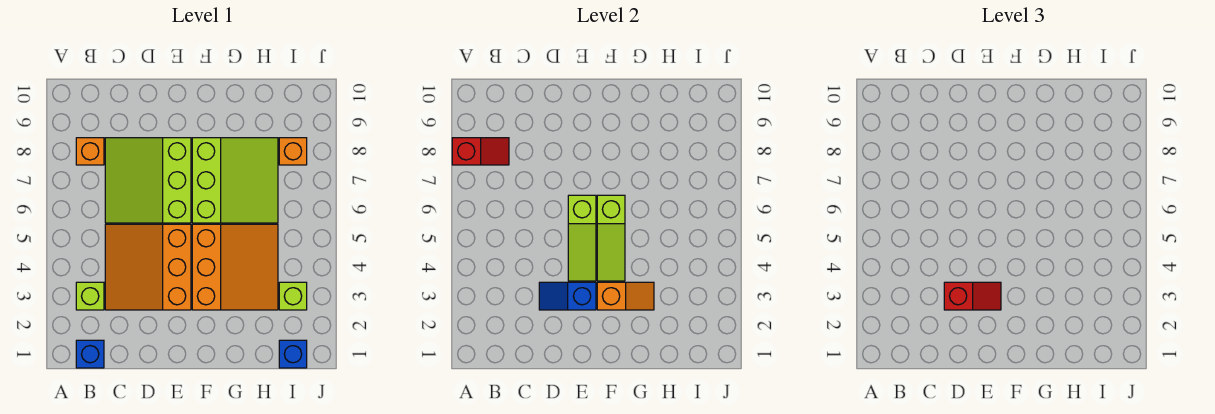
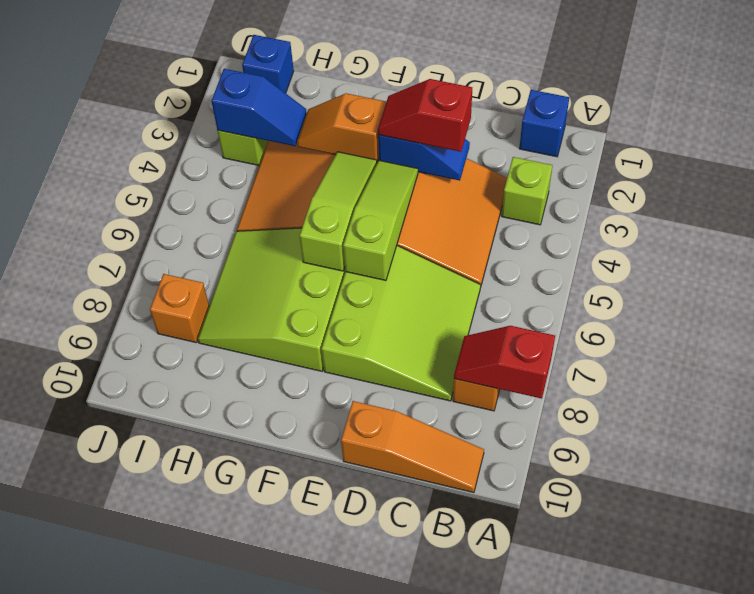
none -> orange slope B10:D10 level 1 top D
none -> blue slope H3:I3 level 2 top I

